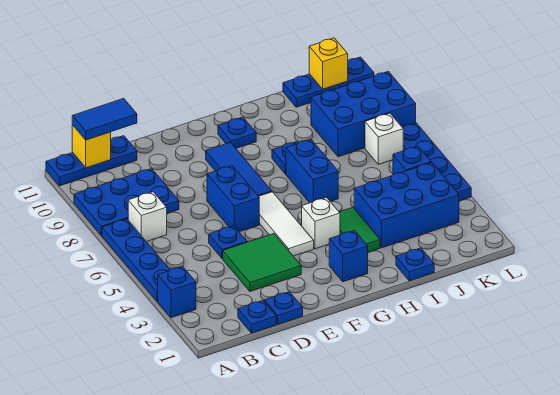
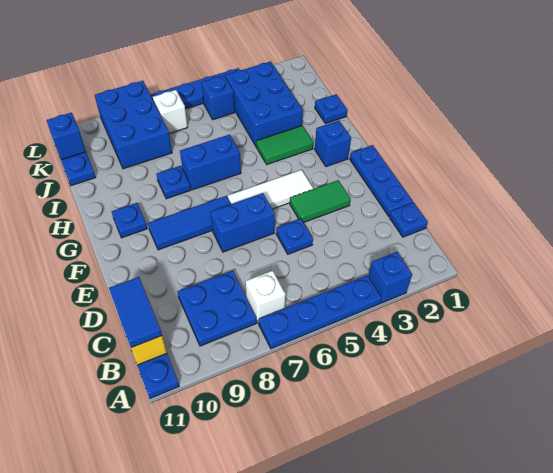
blue plate A8:C9 level 1 -> blue plate B8:C9 level 1
blue plate D1 level 1 -> blue plate D1:F1 level 1
green tile D3:E4 level 1 -> green tile E3:E4 level 1
white brick G4 level 1 -> none
yellow brick K11 level 2 -> blue brick K11 level 2

